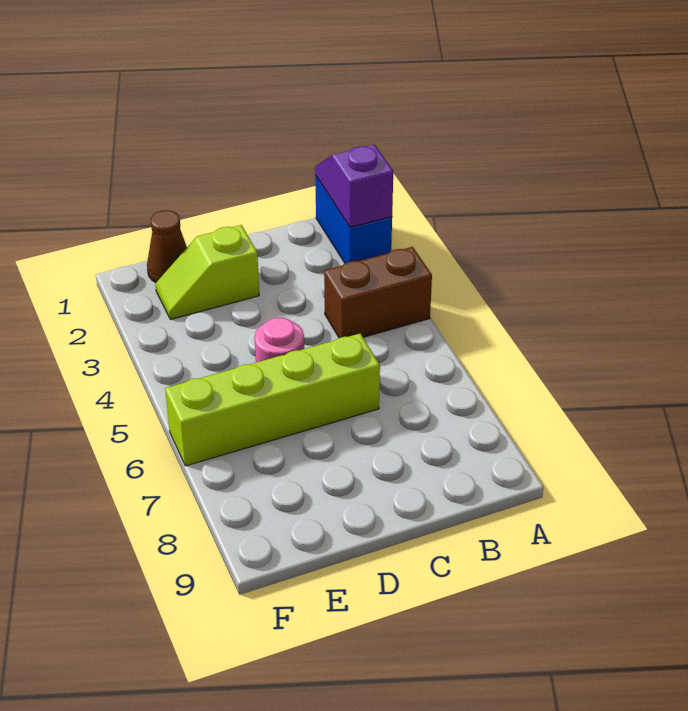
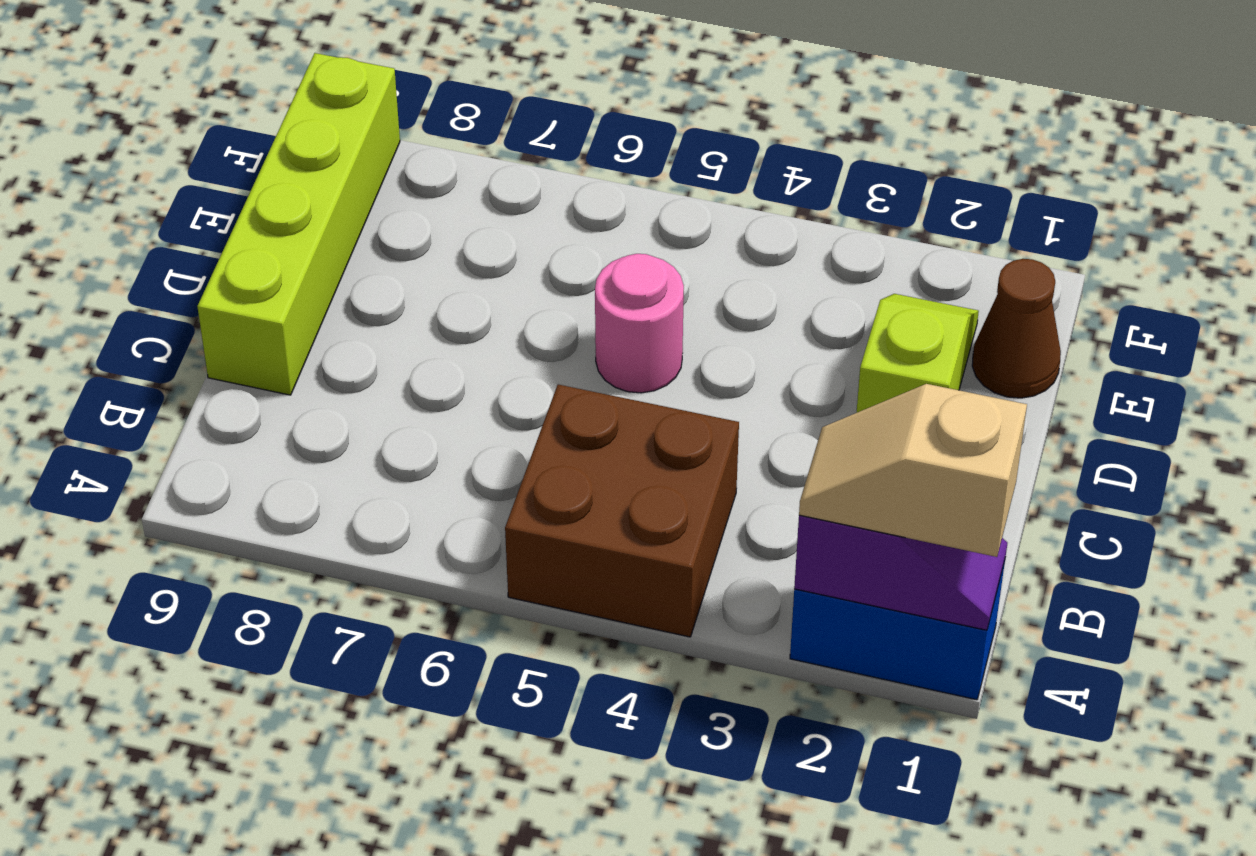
none -> tan slope A1:A2 level 3 top 1
brown brick A4:B4 level 1 -> brown brick A4:B5 level 1
lime brick C6:F6 level 1 -> lime brick C9:F9 level 1

